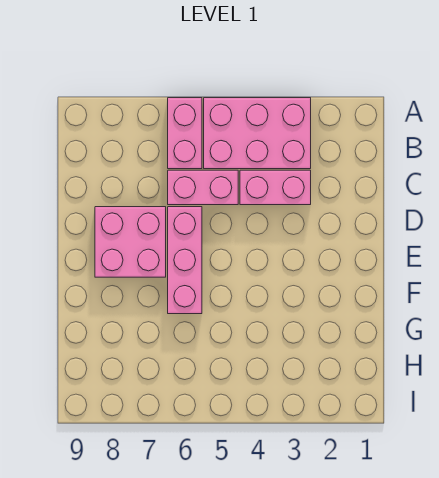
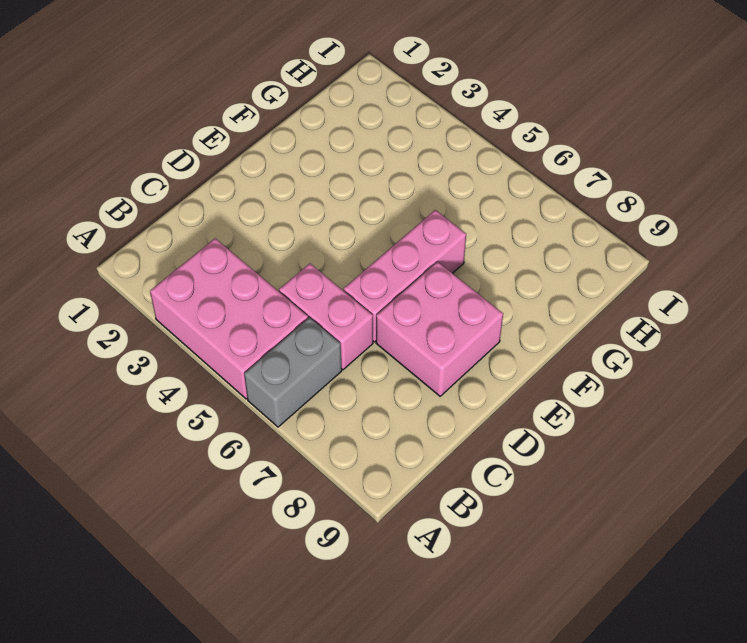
pink brick A6:B6 level 1 -> grey brick A6:B6 level 1
pink brick C3:C4 level 1 -> none

